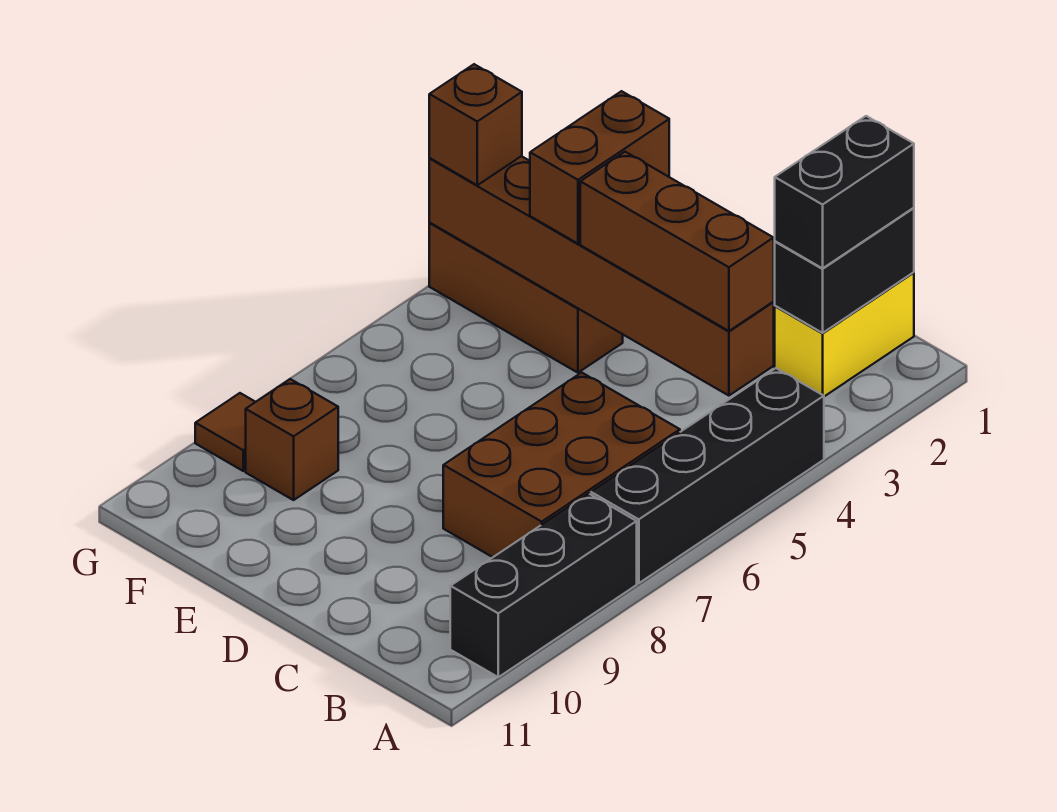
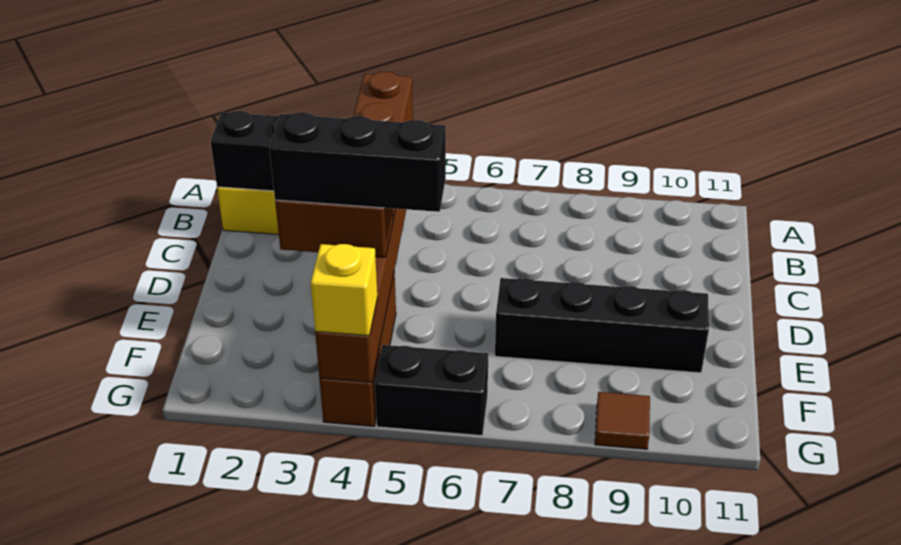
black brick A4:A7 level 1 -> black brick E7:E10 level 1
black brick A8:A10 level 1 -> black brick E3:E5 level 4
black brick B1:B2 level 3 -> black brick G5:G6 level 1
brown brick B6:C8 level 1 -> none
brown brick F9 level 1 -> none
brown brick G4 level 3 -> yellow brick G4 level 3

